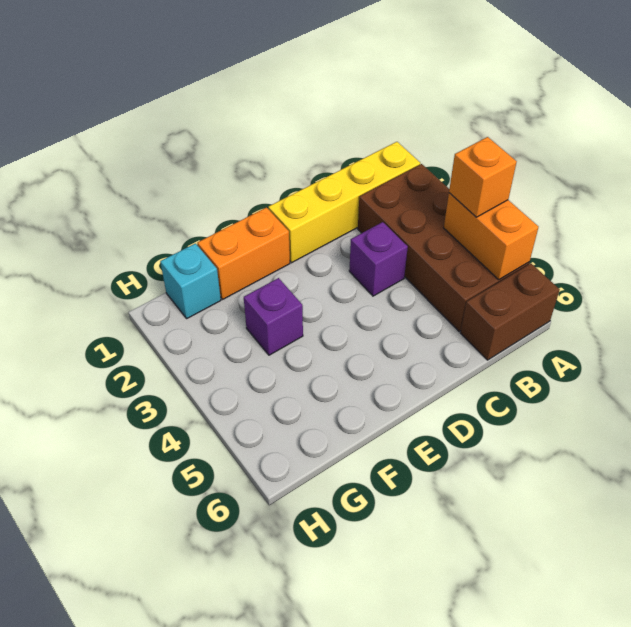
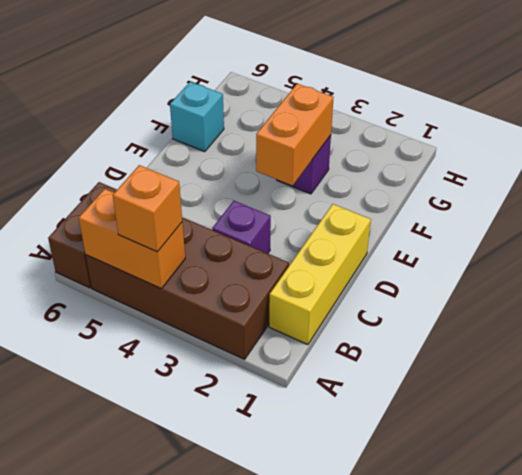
yellow brick A1:D1 level 1 -> yellow brick B1:D1 level 1
orange brick E1:F1 level 1 -> orange brick E3:F3 level 2
cyan brick G1 level 1 -> cyan brick F6 level 1

